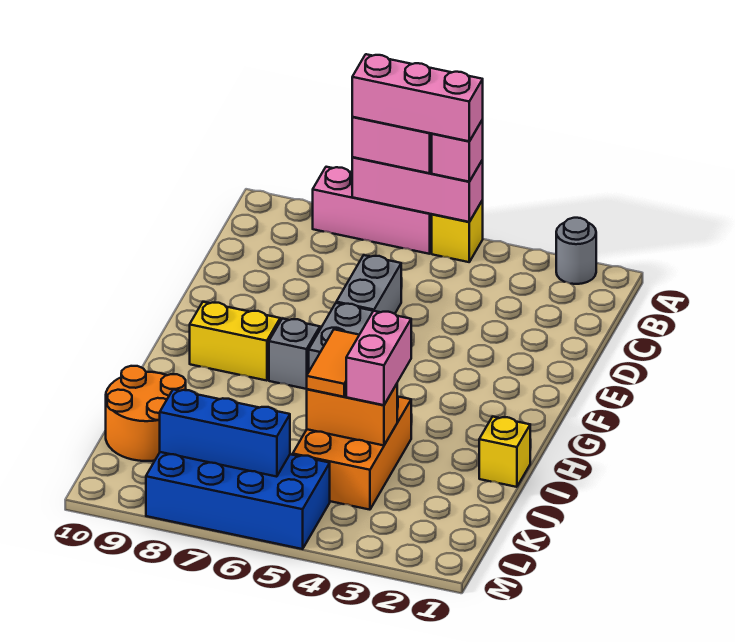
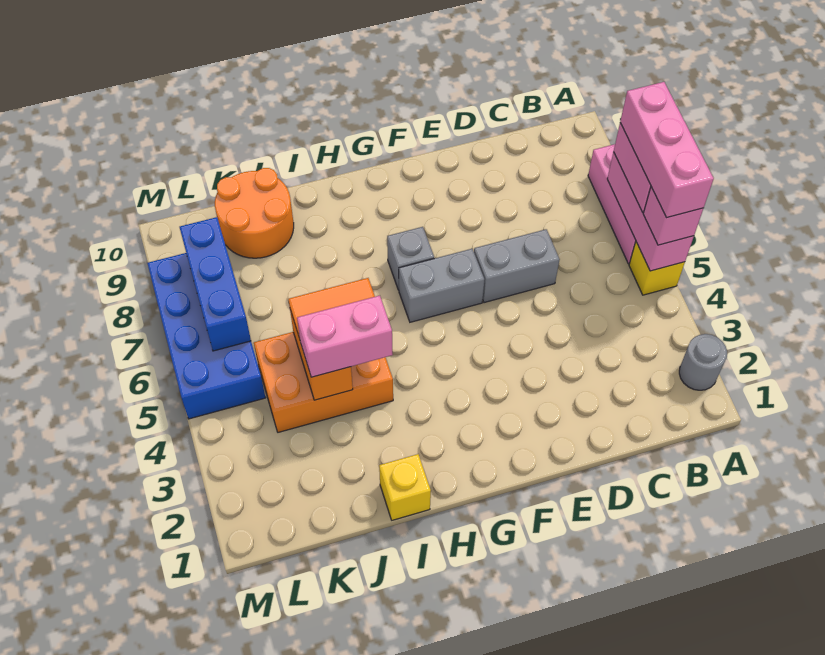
yellow brick G8:G9 level 1 -> none

